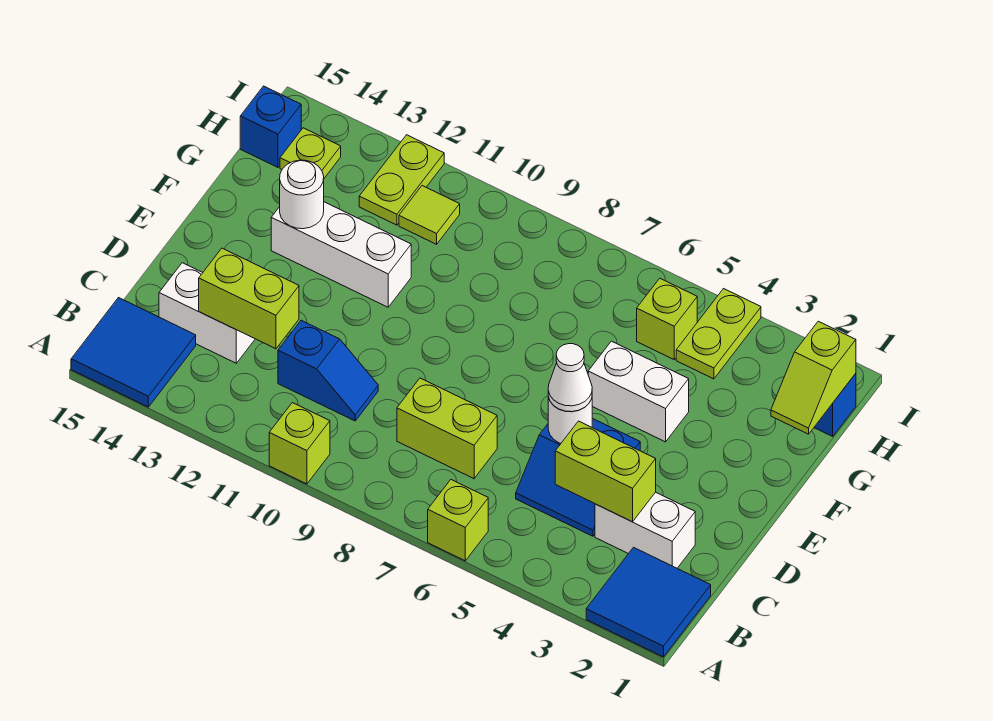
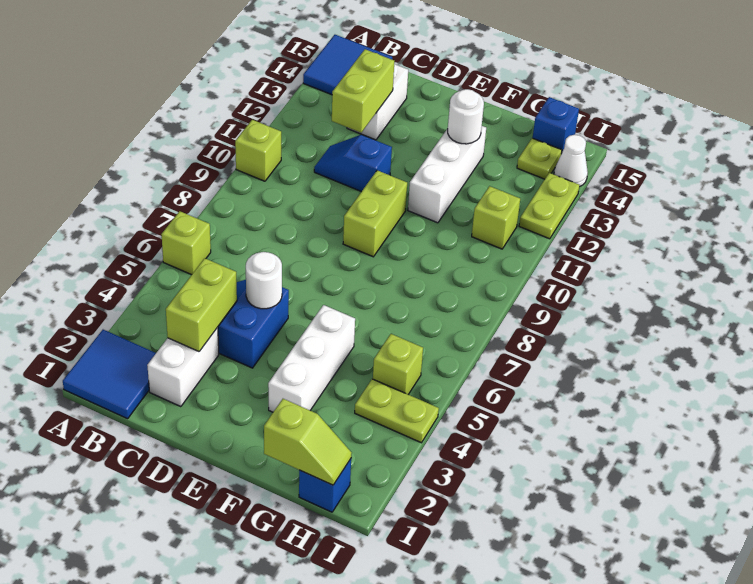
lime brick C7:C8 level 1 -> lime brick E9:E10 level 1
blue slope C10:C11 level 1 top 11 -> blue slope C11:D11 level 1 top D
white cone D5 level 3 -> white cone I14 level 1
white brick F4:F5 level 1 -> white brick F3:F5 level 1
lime slope G1:H1 level 2 top H -> lime slope G1:H1 level 2 top G
lime tile H11 level 1 -> lime brick H11 level 1
lime plate H12:I12 level 1 -> lime plate I12:I13 level 1

